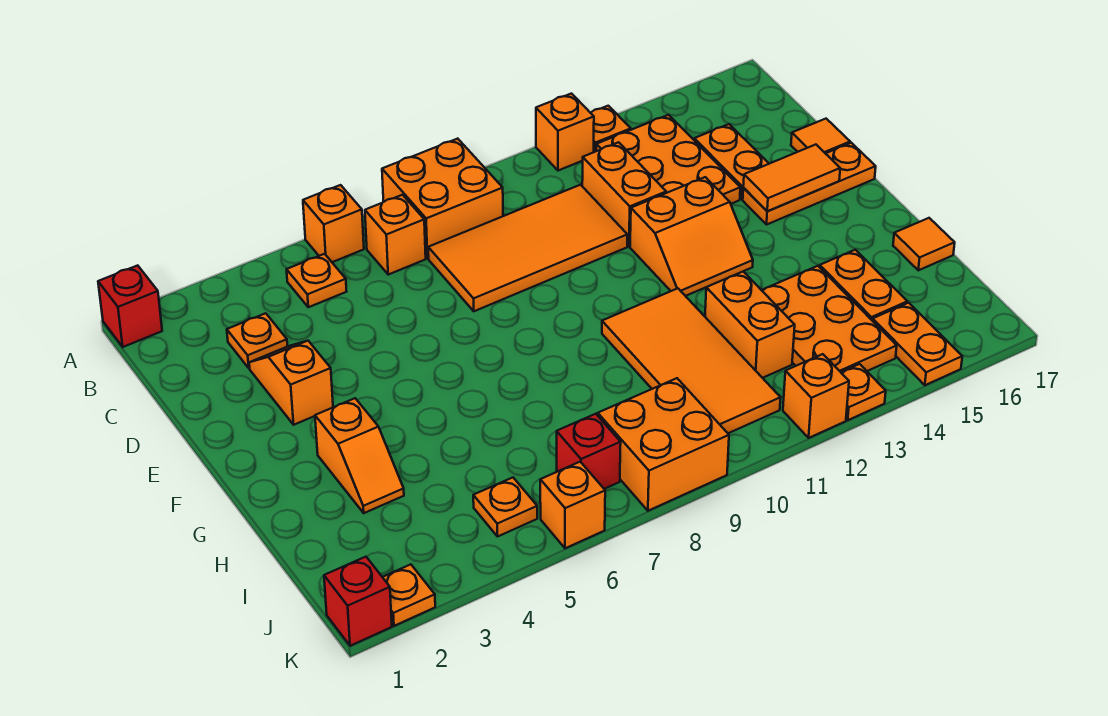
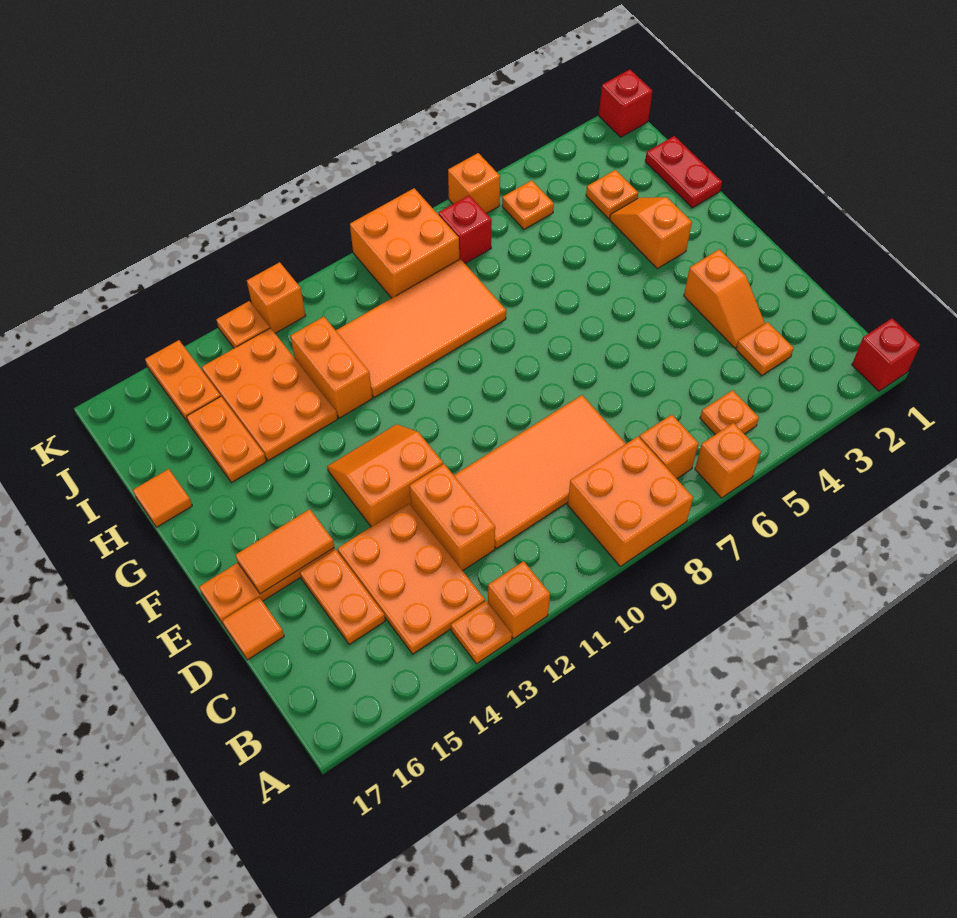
orange tile G10:J11 level 1 -> orange tile H8:I11 level 1
none -> red plate H1:I1 level 1
orange plate K2 level 1 -> orange plate I3 level 1

